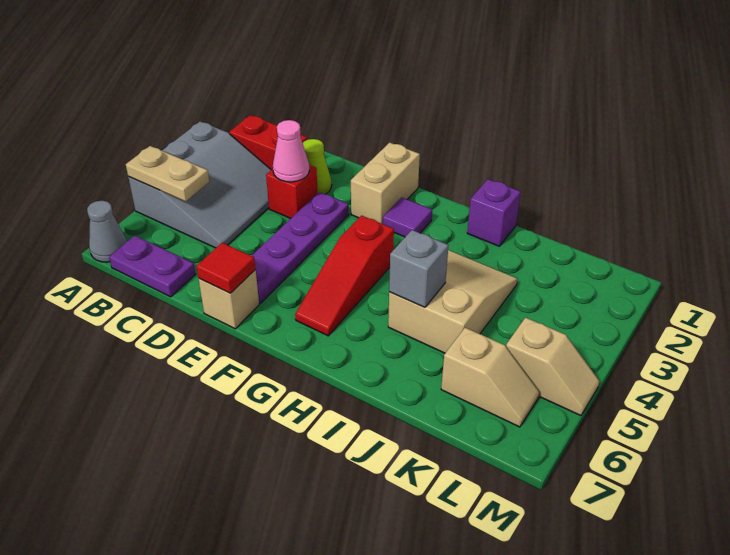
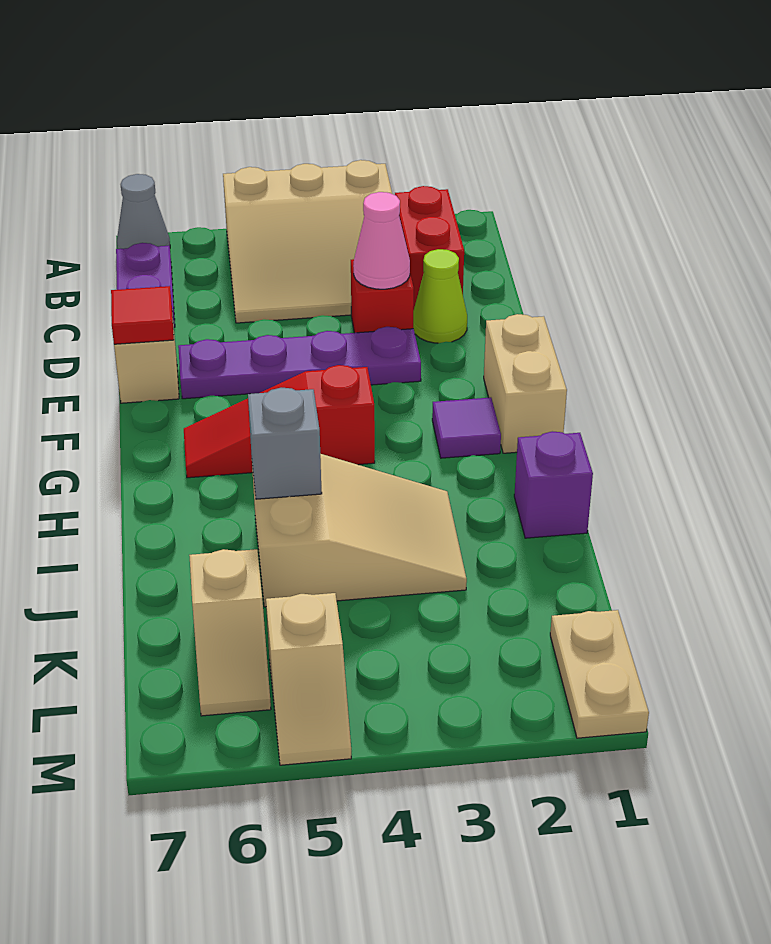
grey slope A3:C5 level 1 top A -> tan slope A3:C5 level 1 top A
tan plate A5:B5 level 2 -> tan plate L1:M1 level 1
tan brick F1:F2 level 1 -> tan brick F1:G1 level 1

